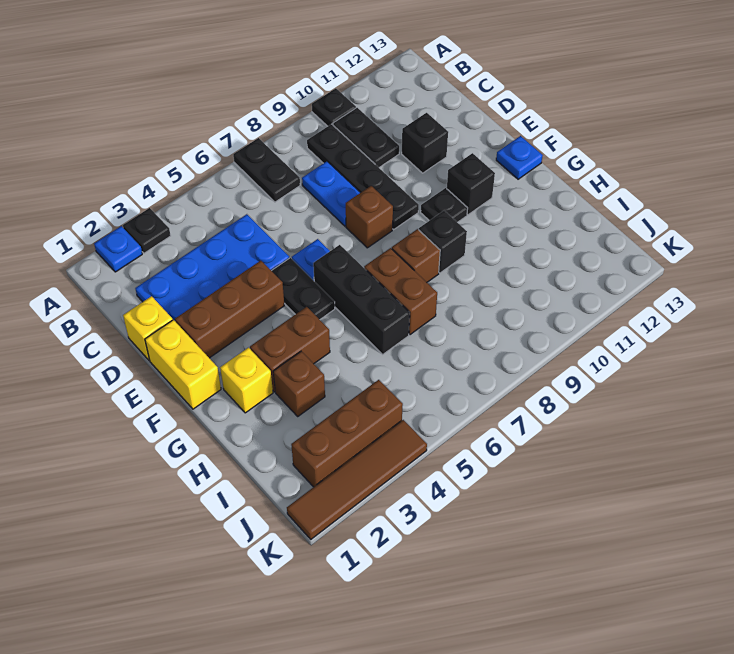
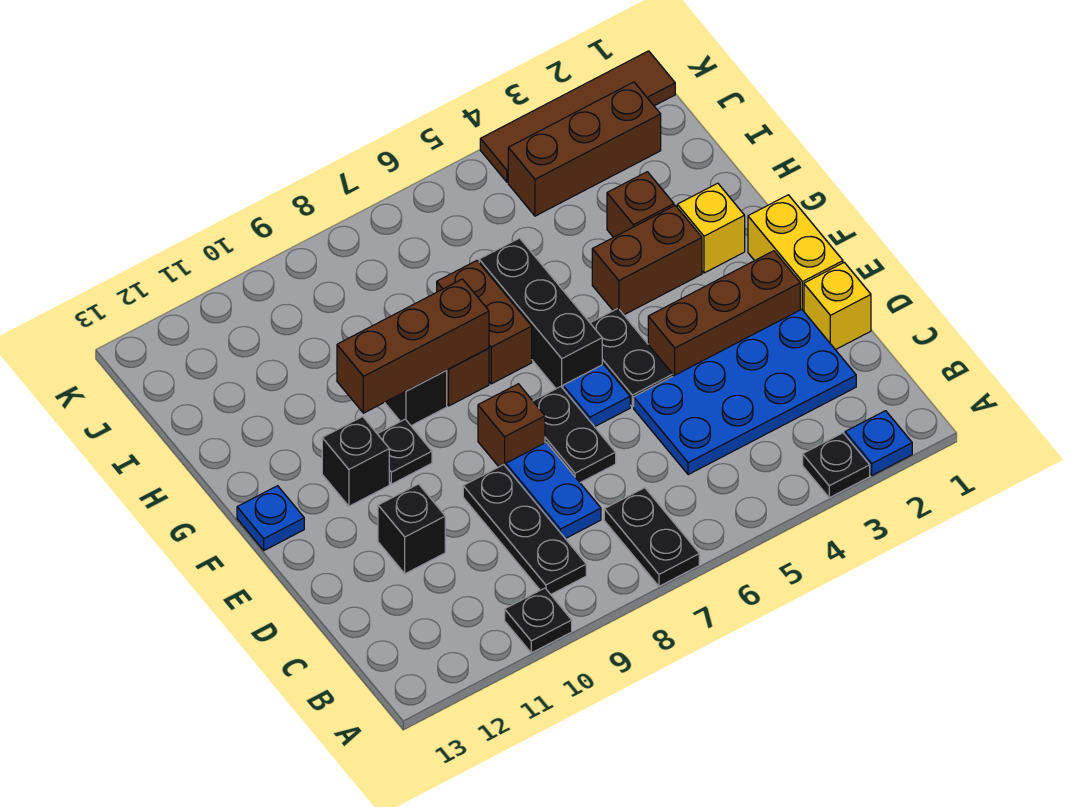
black plate B9:E9 level 1 -> black plate B9:D9 level 1
black plate B10:C10 level 1 -> black plate D7:E7 level 1
none -> brown brick G8:G10 level 2

